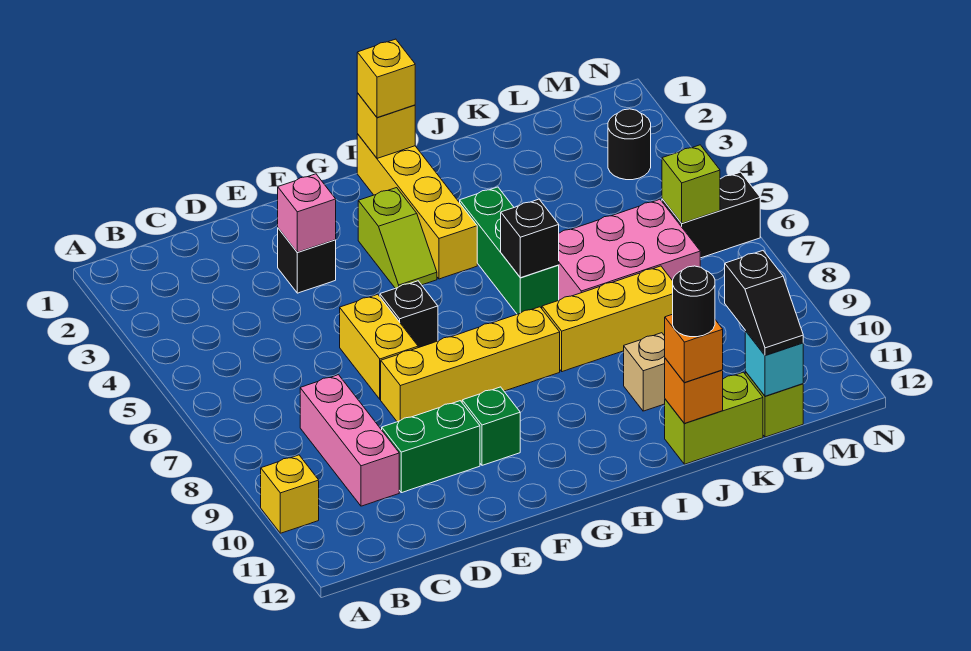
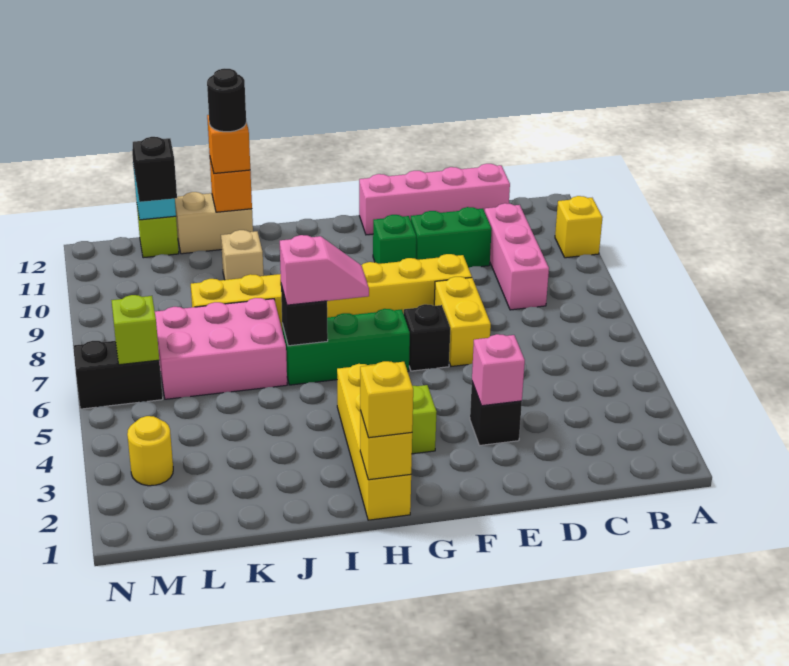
none -> pink brick C12:F12 level 1
none -> pink slope H6:I6 level 3 top I
green brick I4:I6 level 1 -> green brick G6:I6 level 1
lime brick J12:K12 level 1 -> tan brick J12:K12 level 1
black round brick M3 level 1 -> yellow round brick M3 level 1

